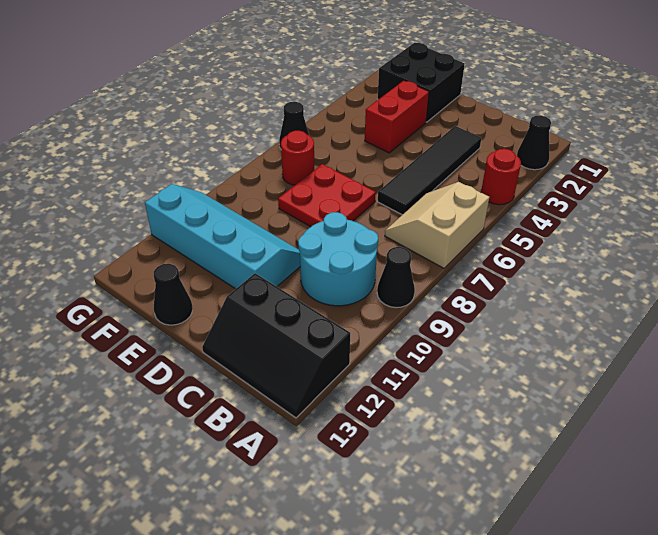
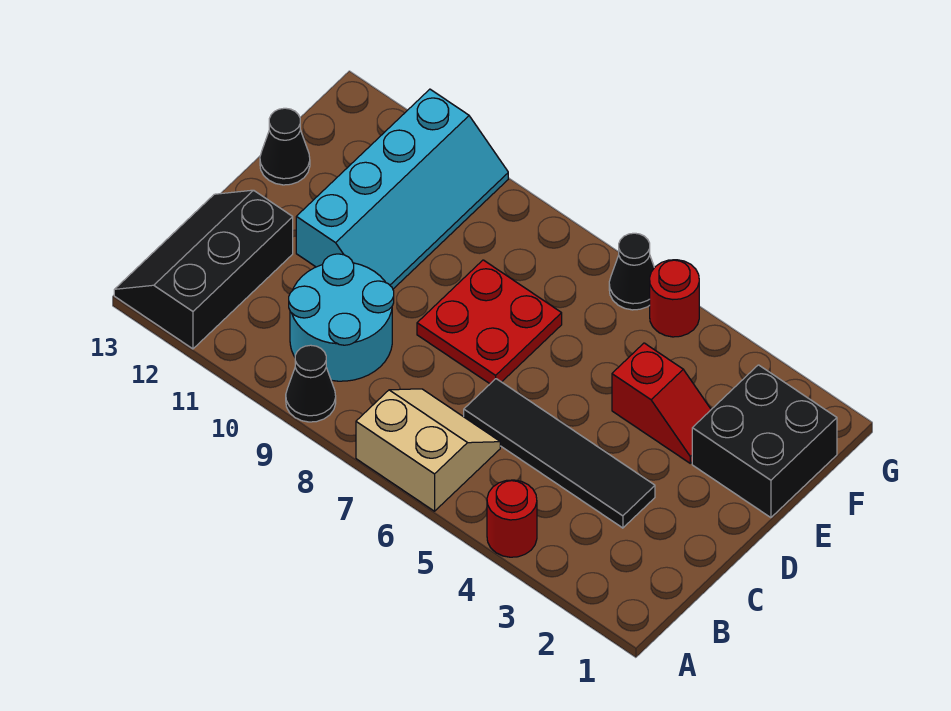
black cone A2 level 1 -> none
red brick E3:E4 level 1 -> red slope E3:E4 level 1 top 4
red round brick F7 level 1 -> red round brick G5 level 1

